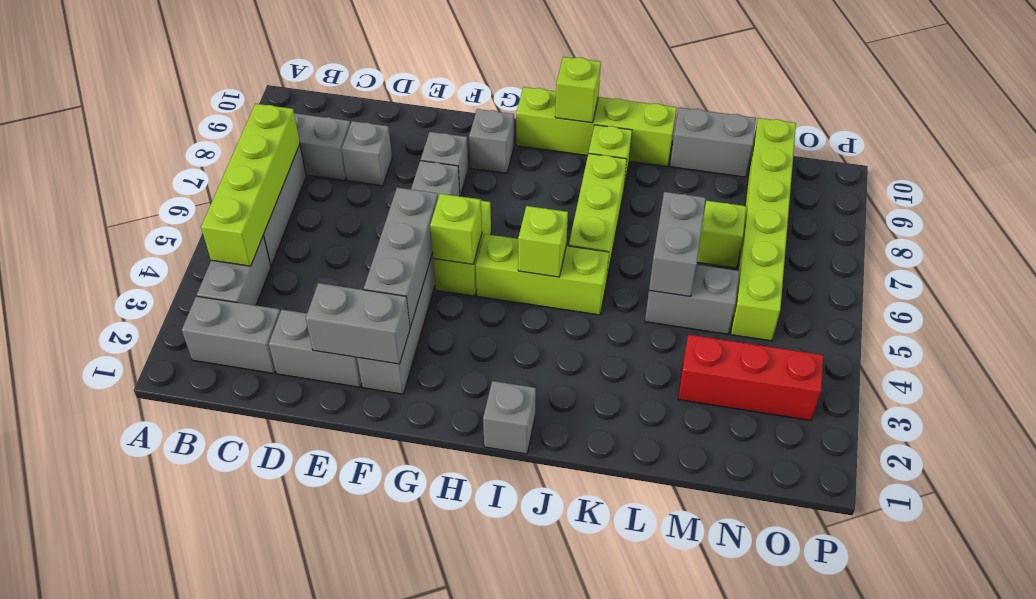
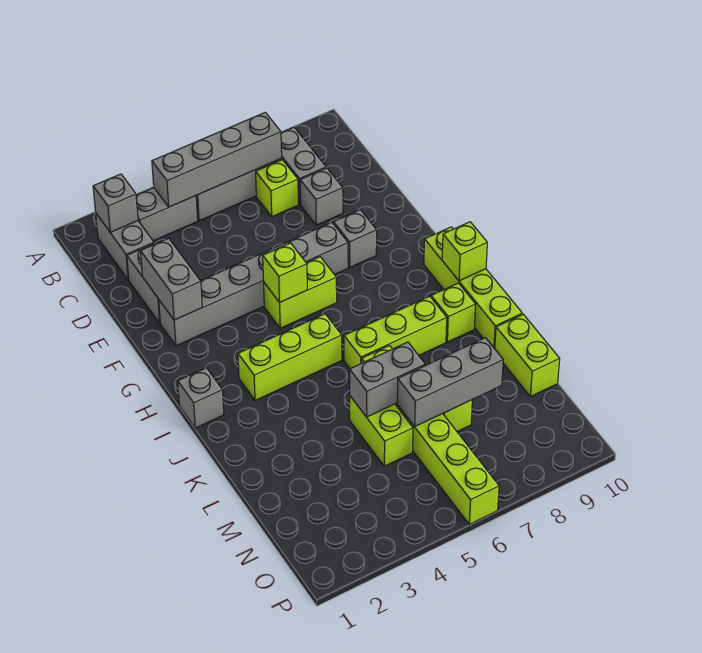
lime brick B4:B7 level 2 -> grey brick B4:B7 level 2
grey brick F3:F5 level 2 -> grey brick M6:M8 level 2
grey brick G9 level 1 -> grey brick B2 level 2
lime brick H5:J5 level 1 -> lime brick I3:I5 level 1
lime brick I5 level 2 -> lime brick C7 level 1
grey brick L5:M5 level 1 -> lime brick L5:M5 level 1
grey brick L10:M10 level 1 -> lime brick L10:M10 level 1
red brick M3:O3 level 1 -> none
lime brick N5:N10 level 1 -> lime brick K6:P6 level 1

